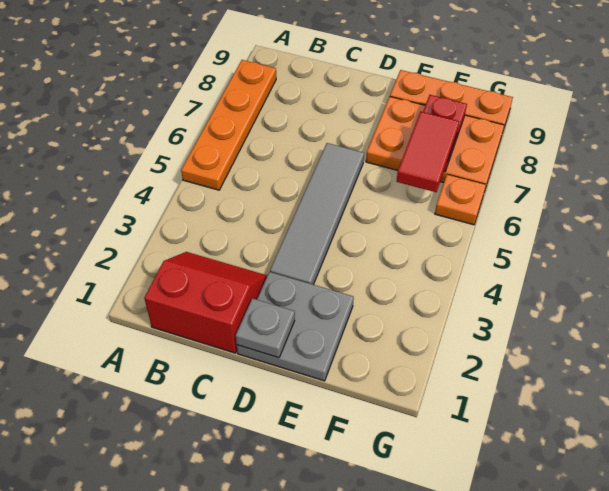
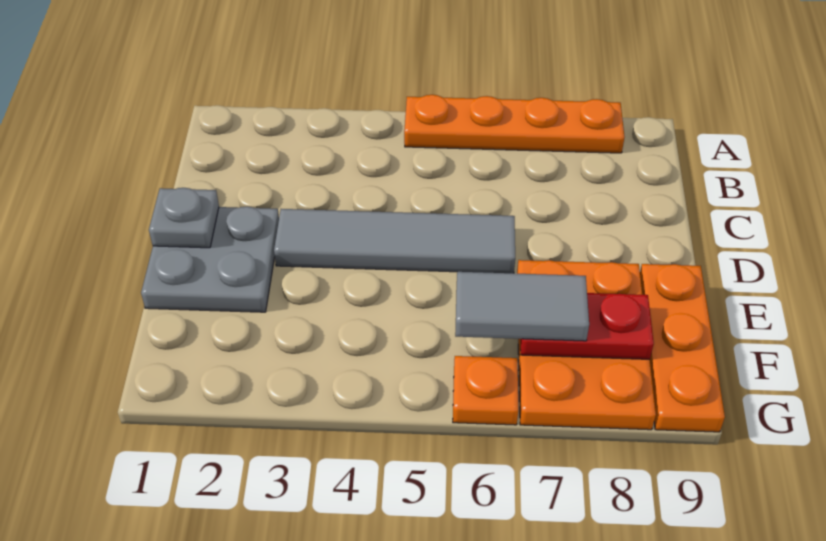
red slope B1:C2 level 1 top 1 -> none
red tile F6:F7 level 3 -> grey tile F6:F7 level 3

